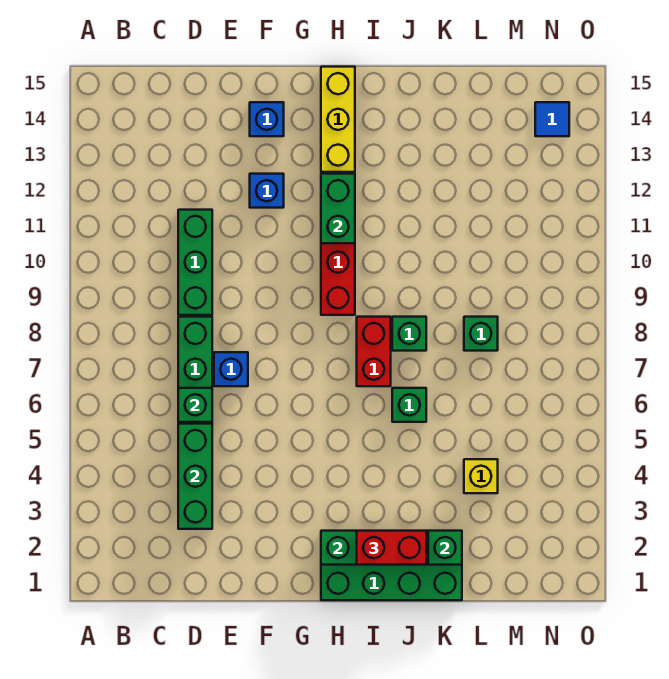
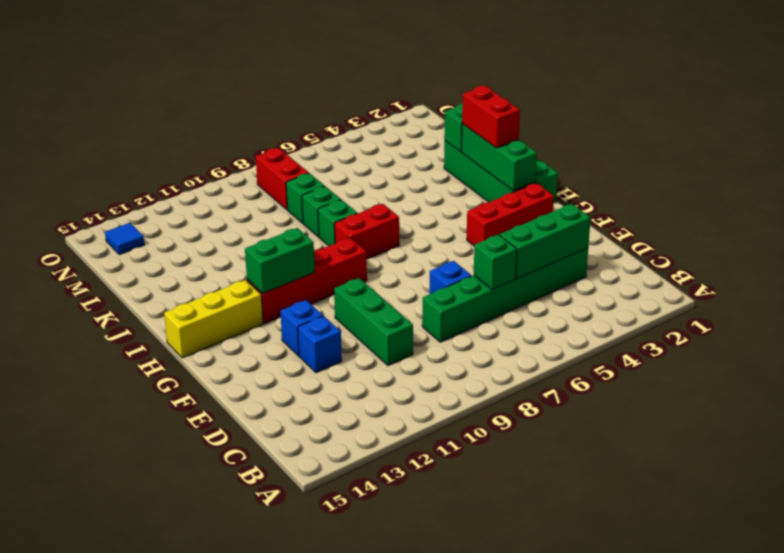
green brick D9:D11 level 1 -> green brick D10:F10 level 1
blue brick F14 level 1 -> blue brick E12 level 1
none -> red brick G2:G4 level 1
green brick J6 level 1 -> green brick K8 level 1
yellow brick L4 level 1 -> none
none -> red brick M8:N8 level 1

